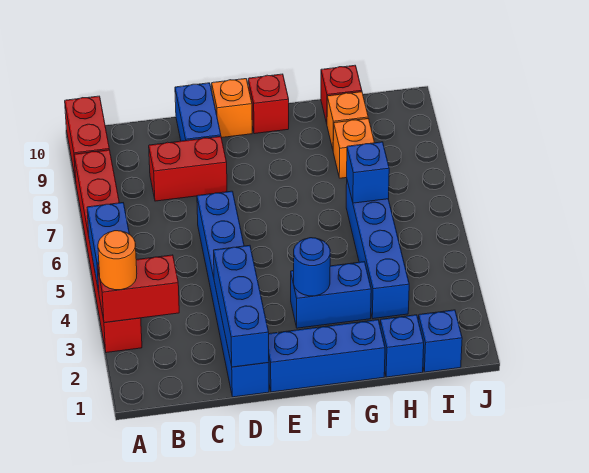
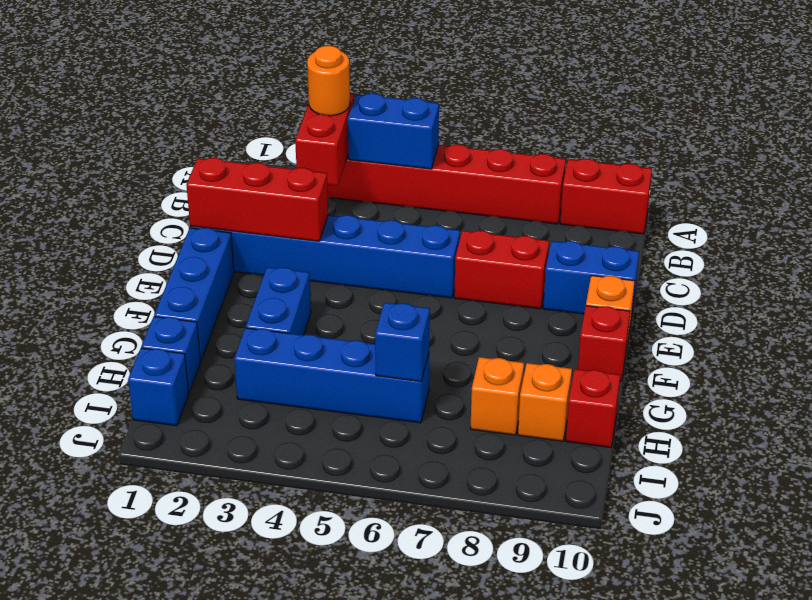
red brick C8:D8 level 1 -> red brick D7:D8 level 1
blue brick D1:D3 level 2 -> red brick D1:D3 level 2
blue round brick F3 level 2 -> none

